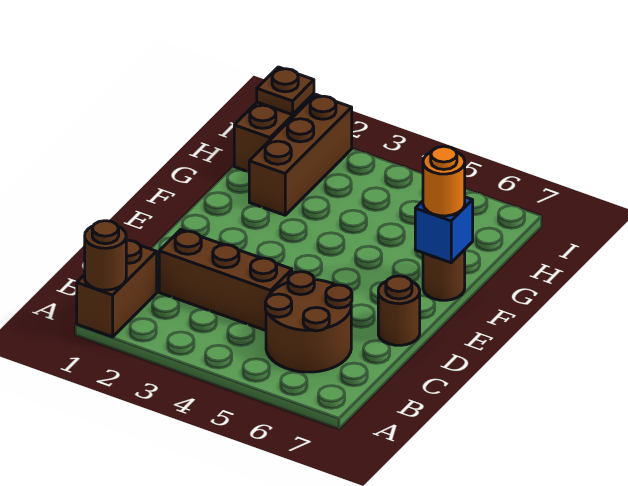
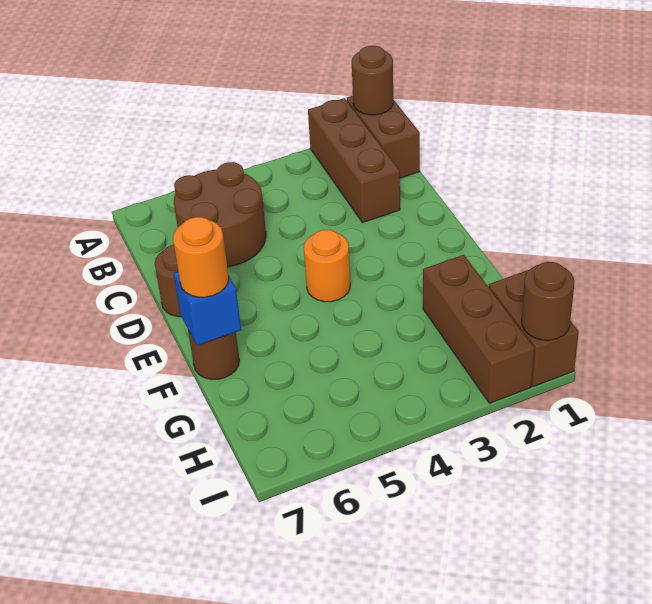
brown brick C2:C4 level 1 -> brown brick A2:C2 level 1
none -> orange round brick E4 level 1
brown plate I1 level 2 -> brown round brick I1 level 2

